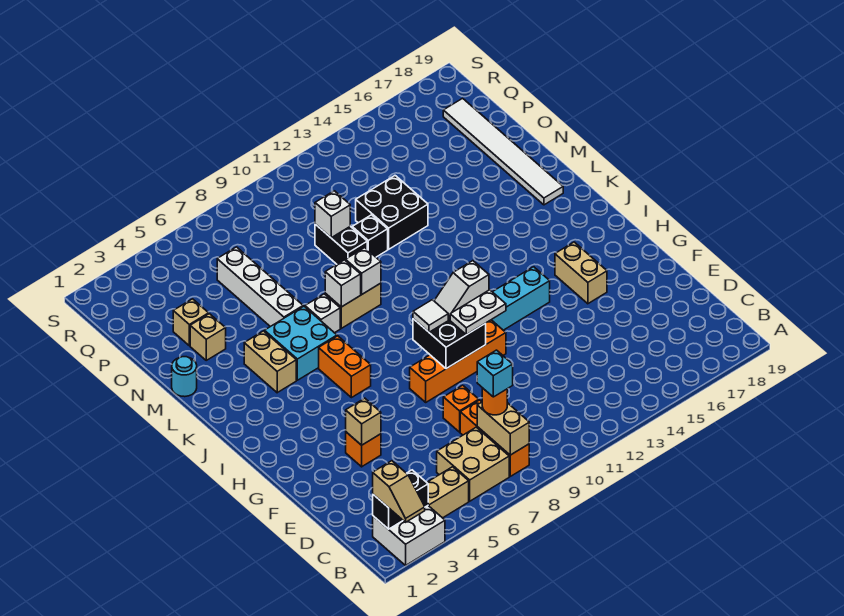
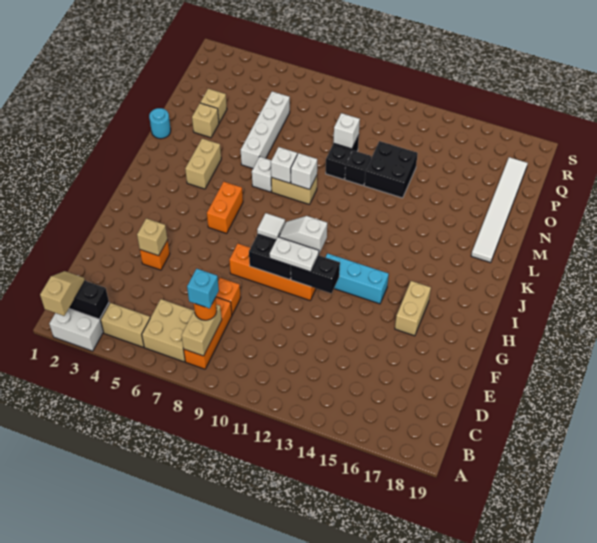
tan slope A2:B2 level 3 top B -> tan slope A2:B2 level 3 top A
none -> black brick G11:G12 level 2
cyan brick K5:L6 level 1 -> none

